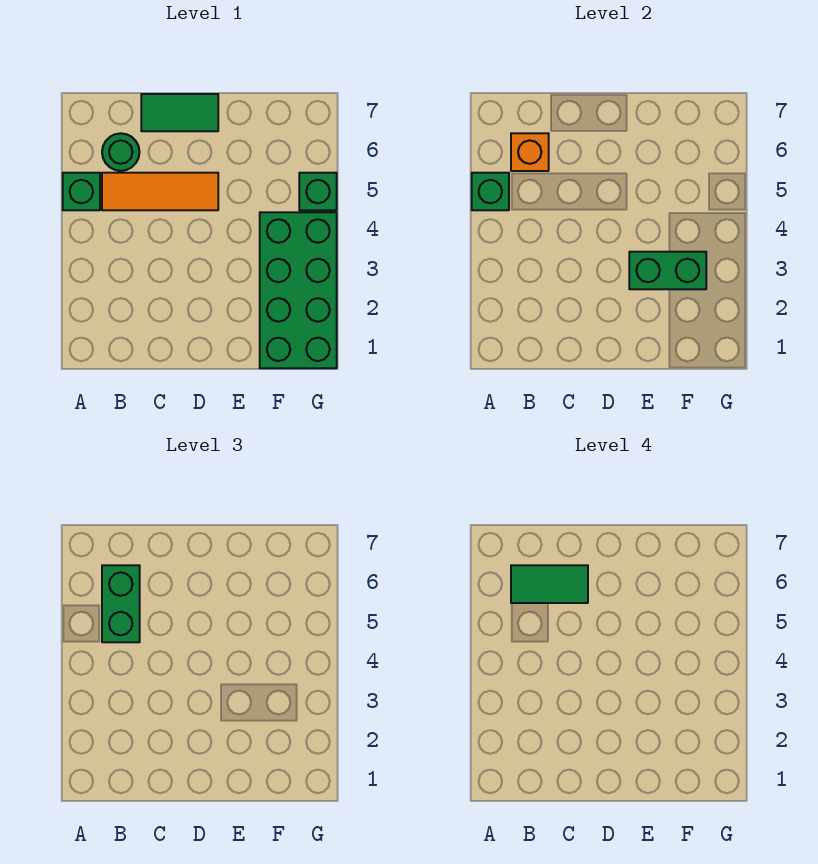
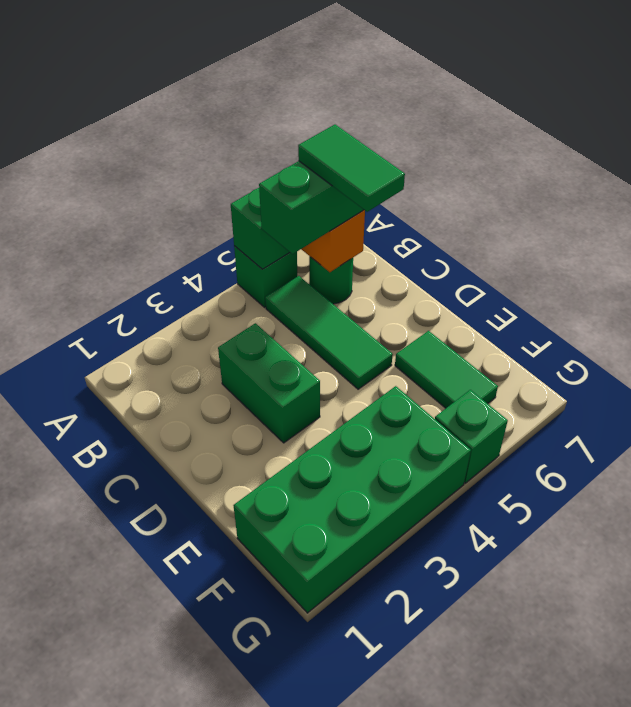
orange tile B5:D5 level 1 -> green tile B5:D5 level 1
green tile C7:D7 level 1 -> green tile E6:F6 level 1
green brick E3:F3 level 2 -> green brick C3:D3 level 1

